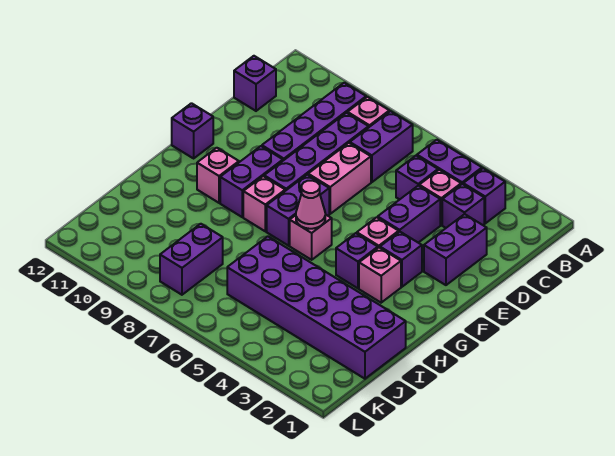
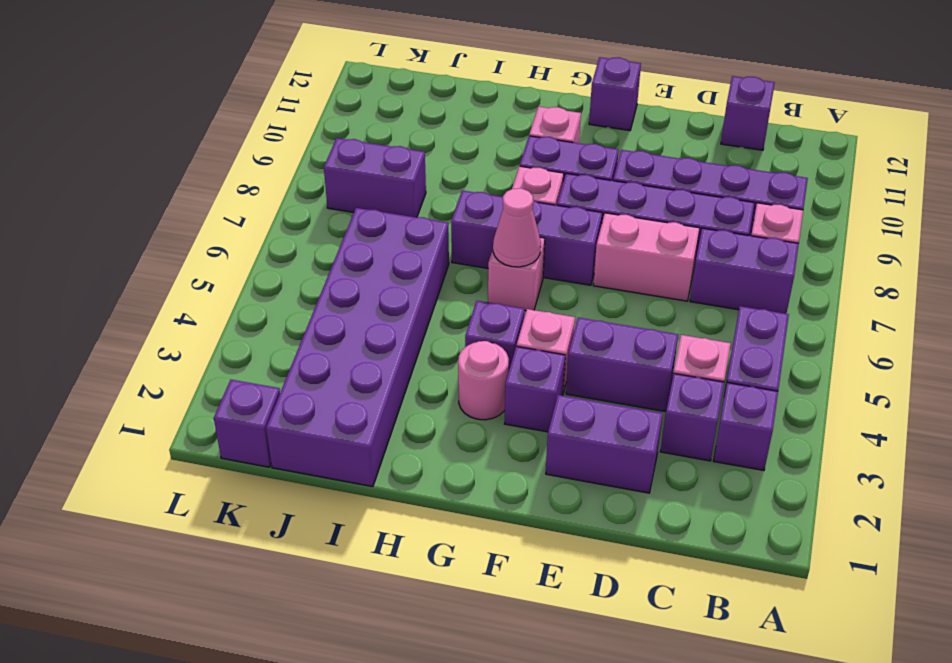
purple brick C5 level 1 -> purple brick K1 level 1
purple brick F7:G7 level 1 -> purple brick F7:H7 level 1
pink brick G3 level 1 -> pink round brick G3 level 1

